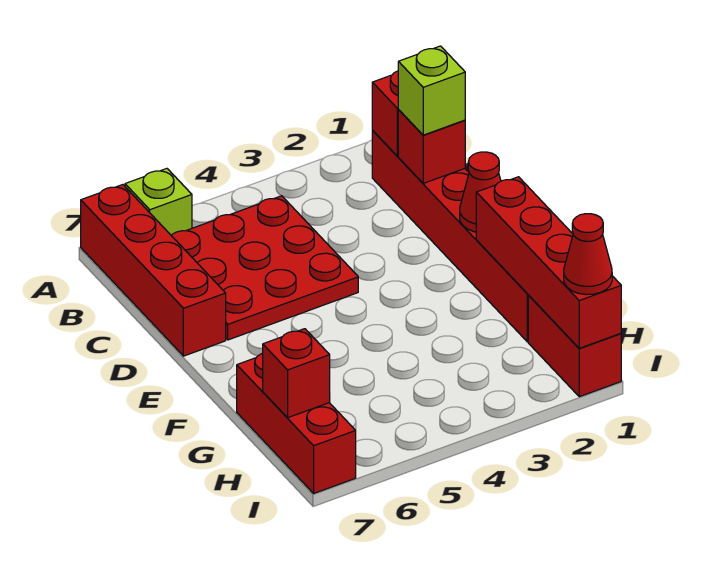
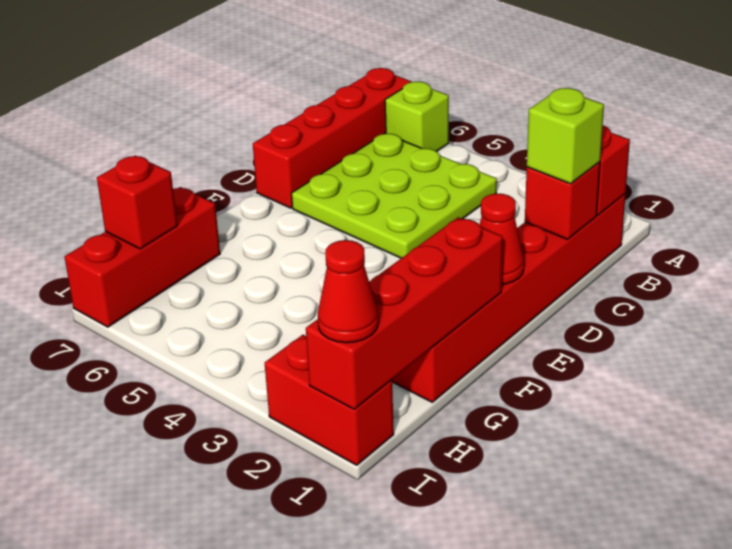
red plate B4:D6 level 1 -> lime plate B4:D6 level 1
red brick H1:I1 level 1 -> red brick I1:I2 level 1

